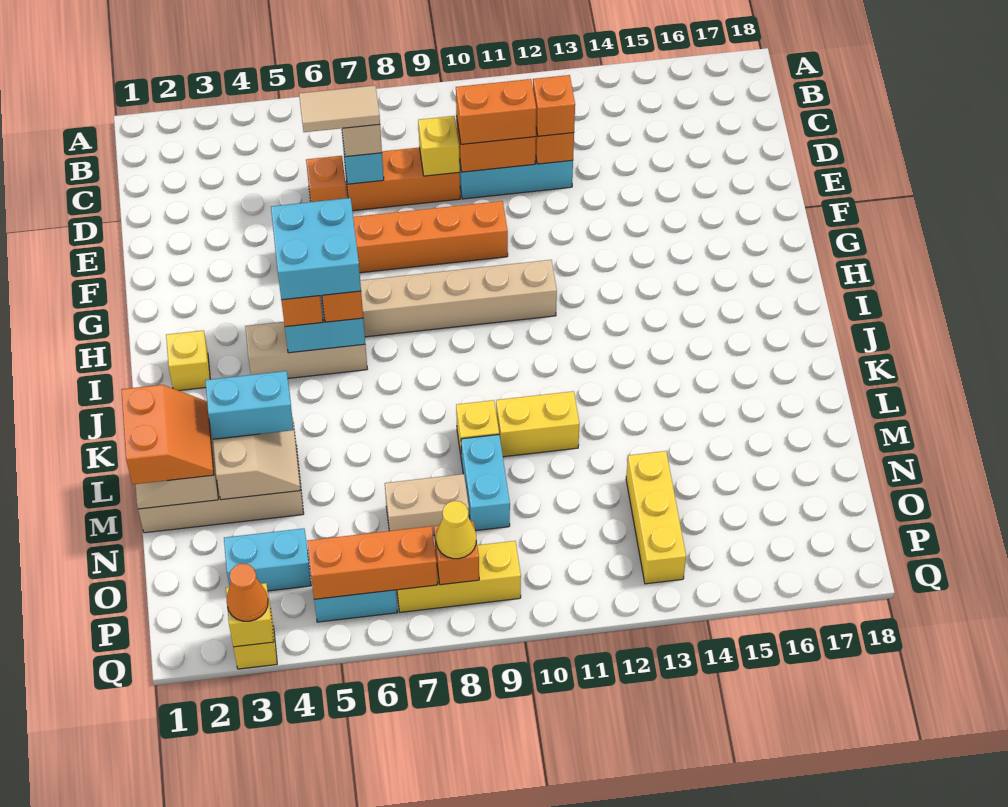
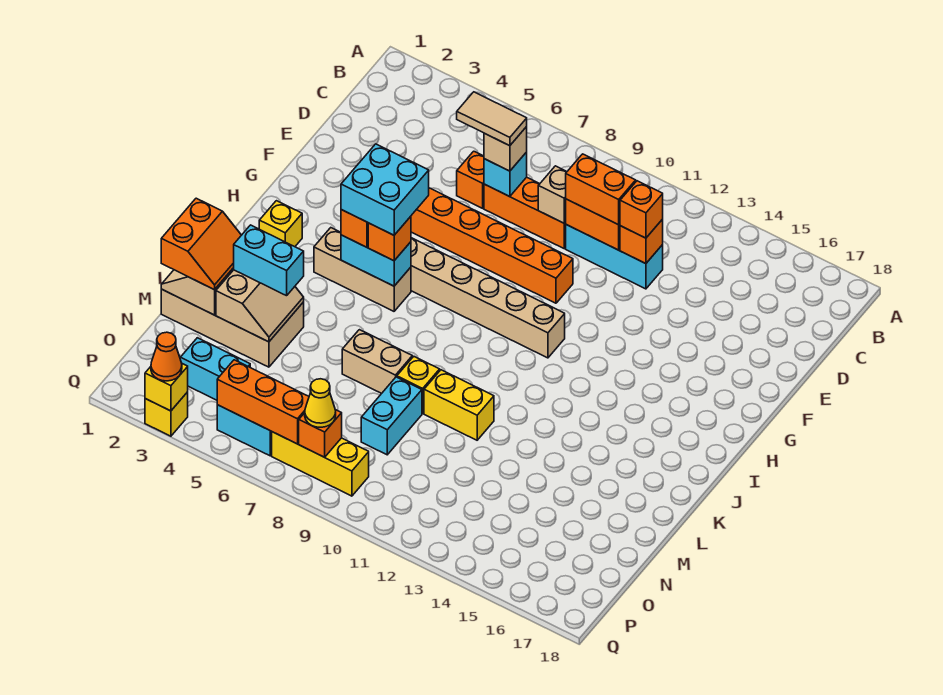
yellow brick D9 level 2 -> tan brick D9 level 2
tan brick N7:N8 level 1 -> tan brick L7:L8 level 1
yellow brick N13:P13 level 1 -> none

